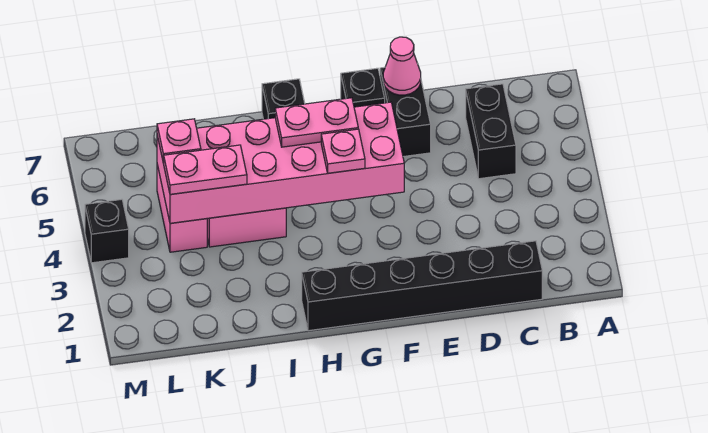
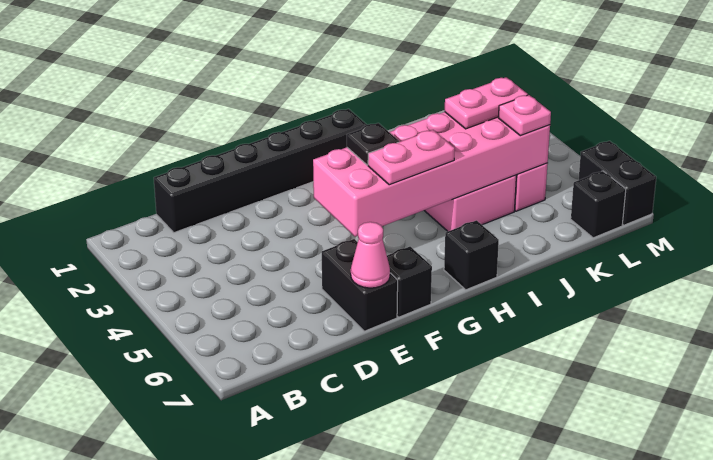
black brick C5:C6 level 1 -> black brick M6:M7 level 1
pink plate G4 level 3 -> black plate G4 level 3
black brick M4 level 1 -> black brick L7 level 1

